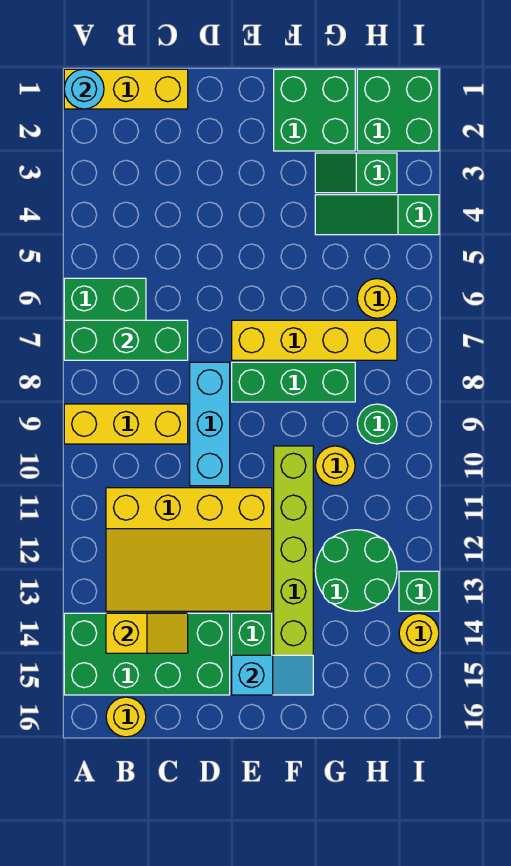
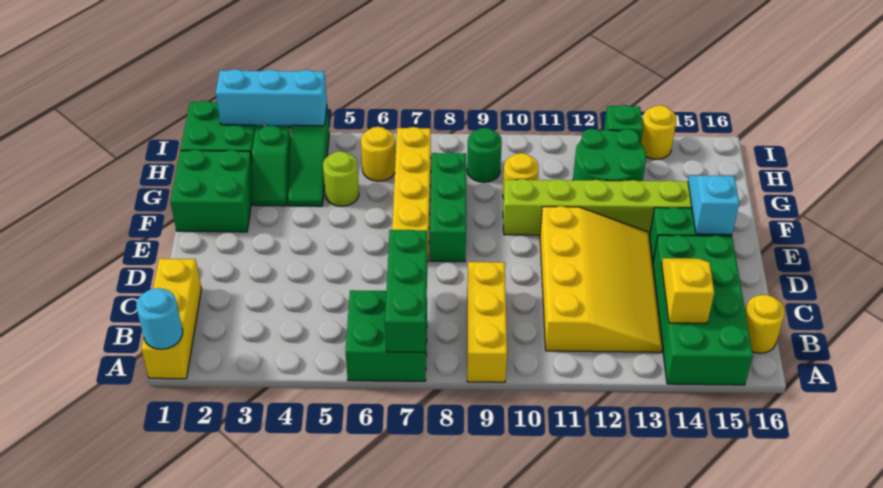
cyan brick D8:D10 level 1 -> cyan brick I2:I4 level 2
none -> lime round brick G5 level 1

